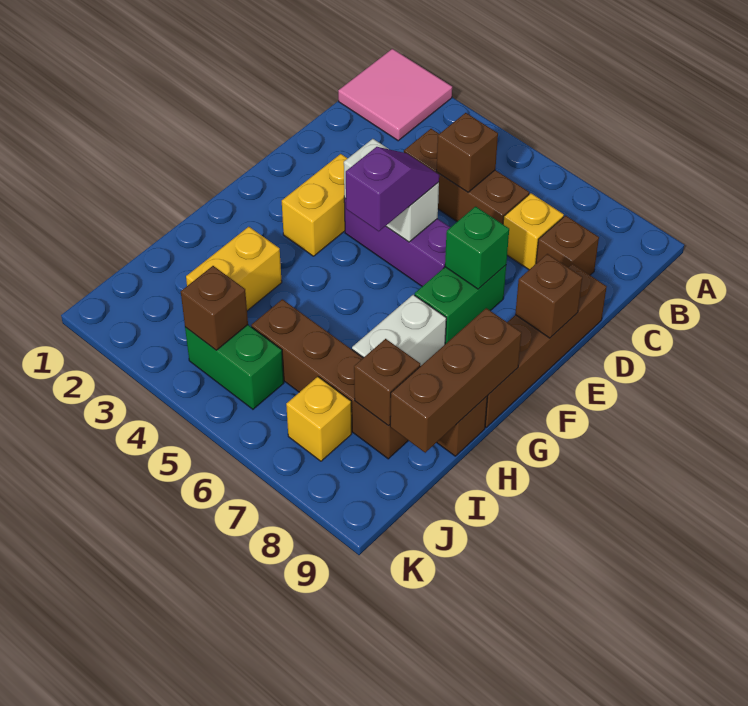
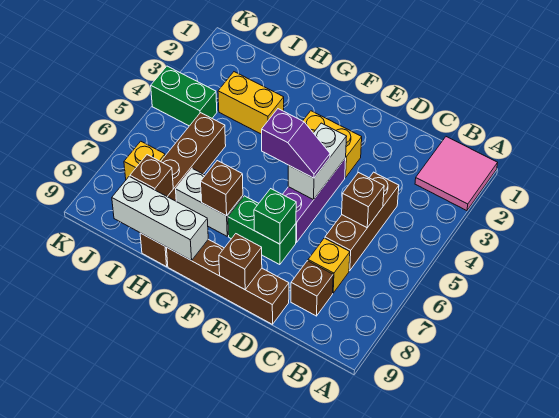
brown brick G9:I9 level 2 -> white brick G9:I9 level 2
green brick J4:J5 level 1 -> green brick J4:K4 level 1
brown brick J4 level 2 -> brown brick G7 level 2

